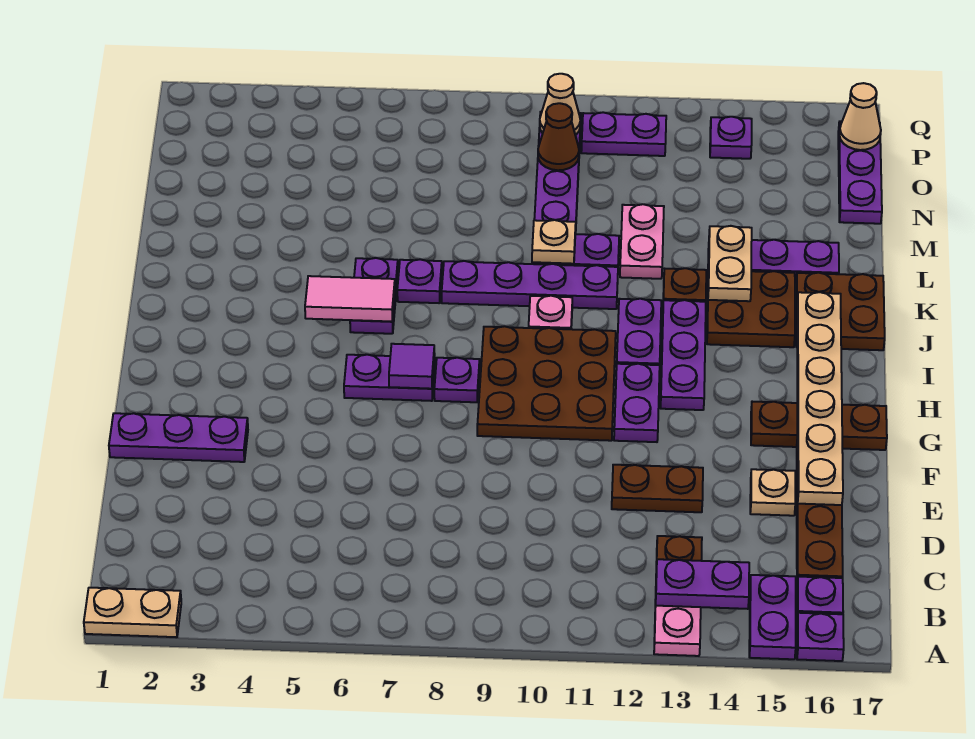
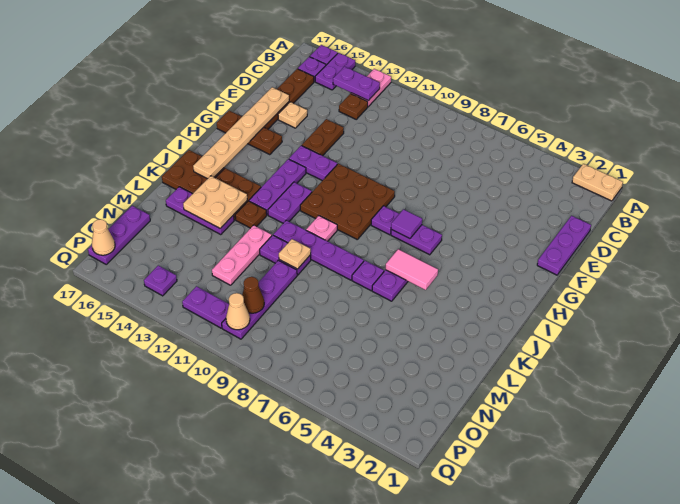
brown plate E12:E13 level 1 -> brown plate E13:F13 level 1
purple plate F1:F3 level 1 -> purple plate D1:F1 level 1
purple plate G12:H12 level 1 -> purple plate G12:G13 level 1
tan plate K14:L14 level 2 -> tan plate K14:L15 level 2
pink plate L12:M12 level 1 -> pink plate L12:N12 level 1

